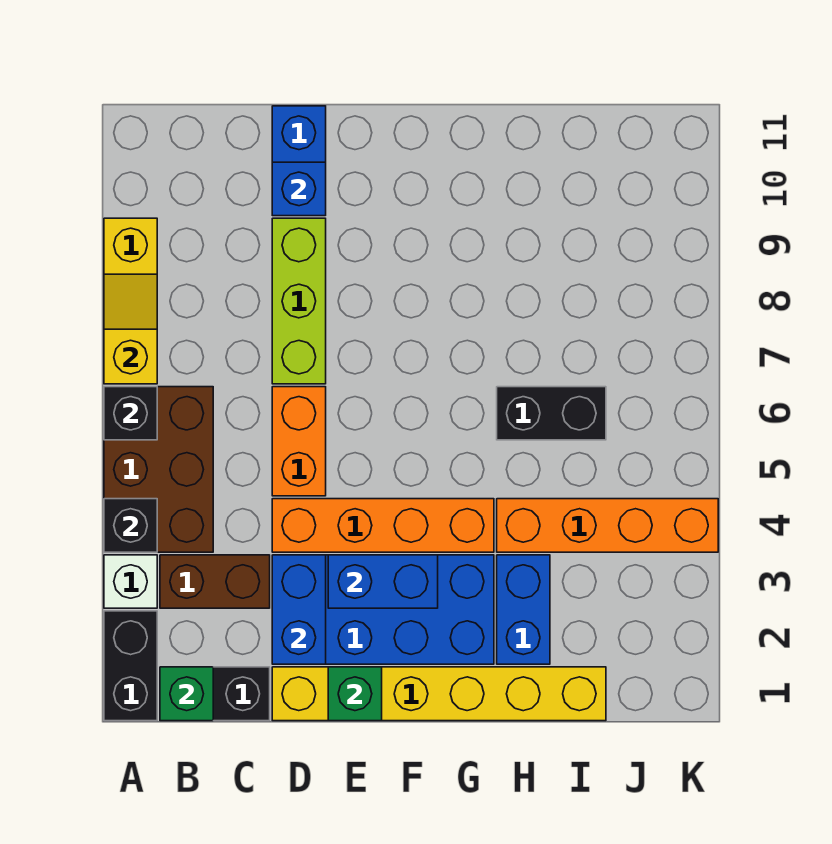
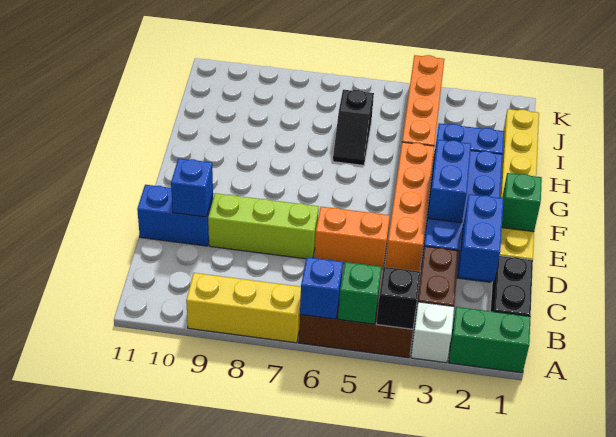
black brick A1:A2 level 1 -> green brick A1:A2 level 1
black brick A6 level 2 -> blue brick A6 level 2
yellow slope A7:A8 level 2 top 7 -> none
green brick B1 level 2 -> green brick A5 level 2
blue brick D2:D3 level 2 -> blue brick C2:D2 level 2
black brick H6:I6 level 1 -> black slope H6:I6 level 1 top I

